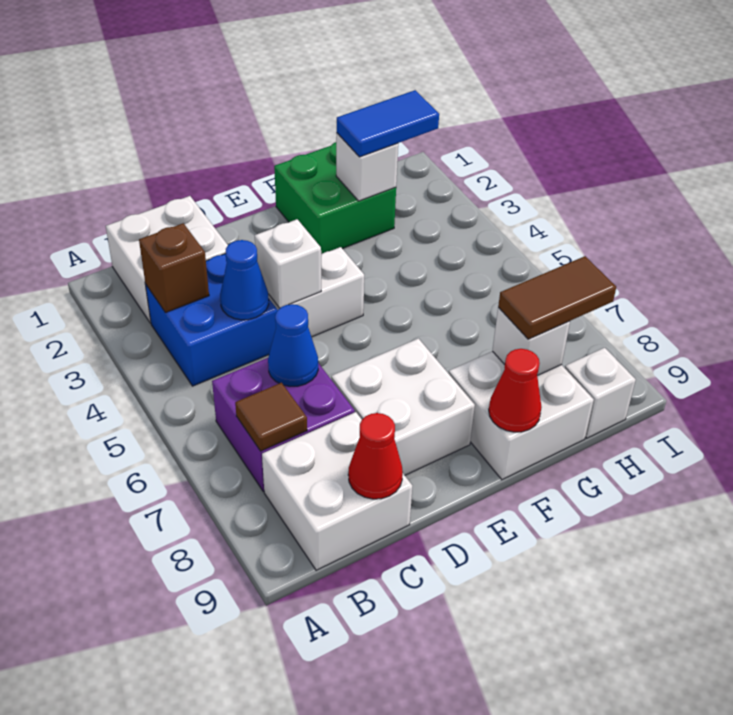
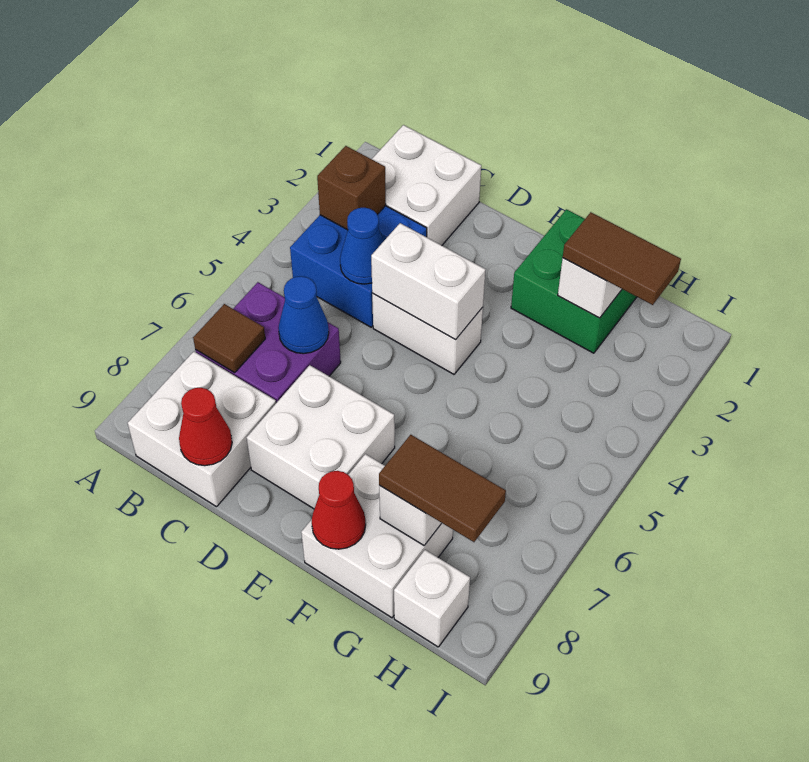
white brick D4 level 2 -> white brick D4:E4 level 2
blue tile G2:H2 level 3 -> brown tile G2:H2 level 3

